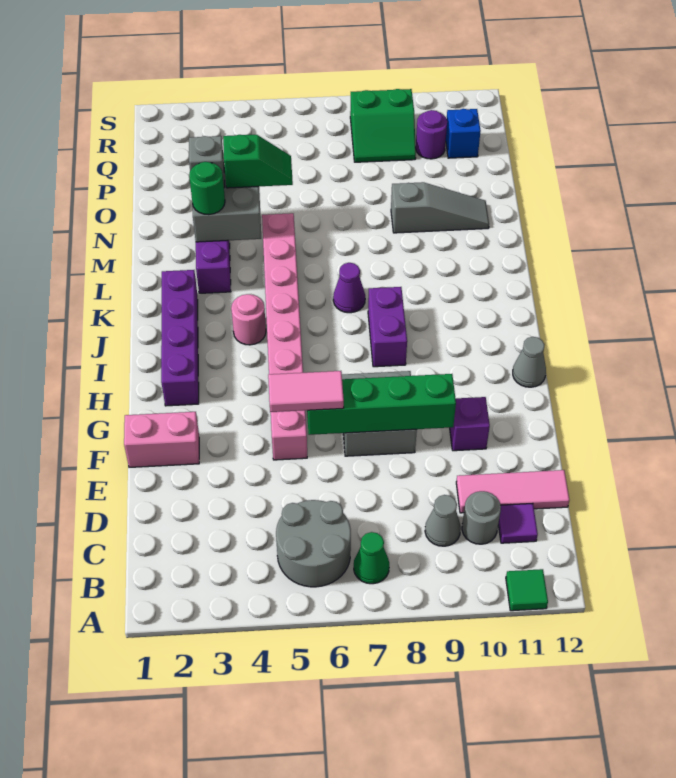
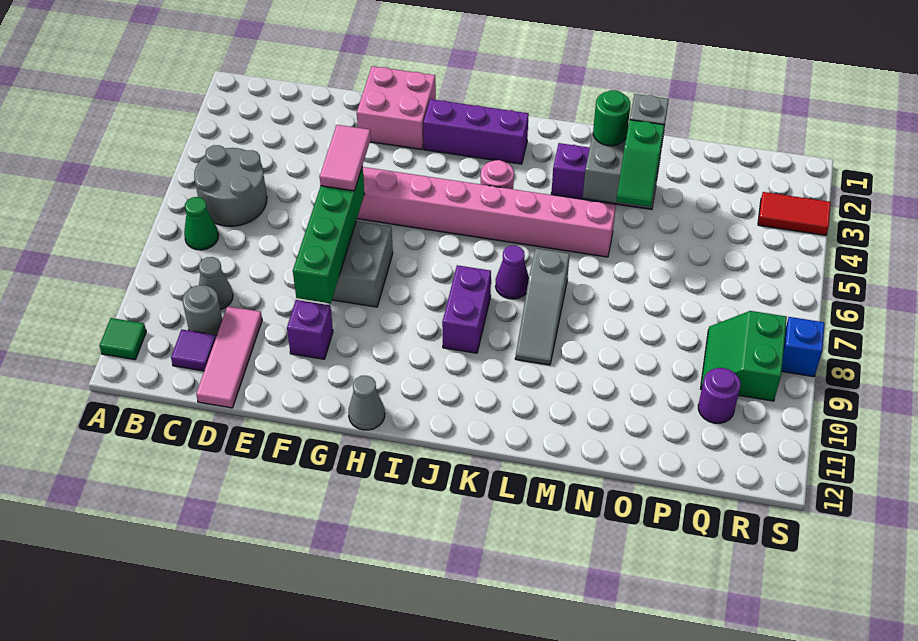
pink brick F1:F2 level 1 -> pink brick F1:G2 level 1
purple brick H2:K2 level 1 -> purple brick H2:J2 level 1
purple brick I8:J8 level 1 -> purple brick J8:J9 level 1
grey slope N9:N11 level 1 top 9 -> grey slope L7:L9 level 1 top 7
blue brick Q11 level 1 -> blue brick S8 level 1
none -> red tile R3:S3 level 1

